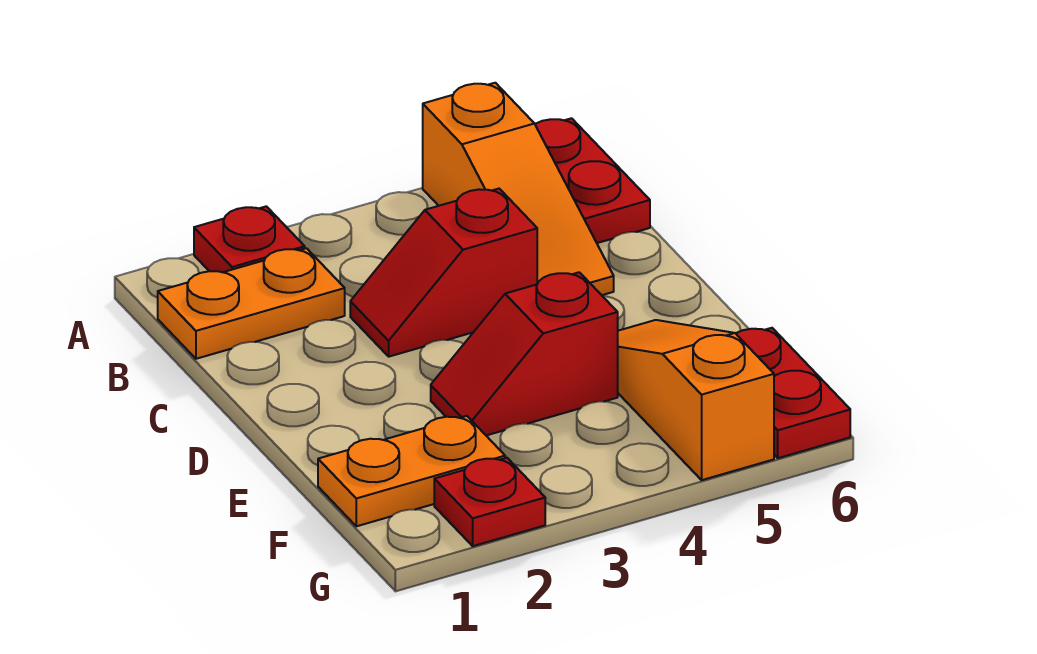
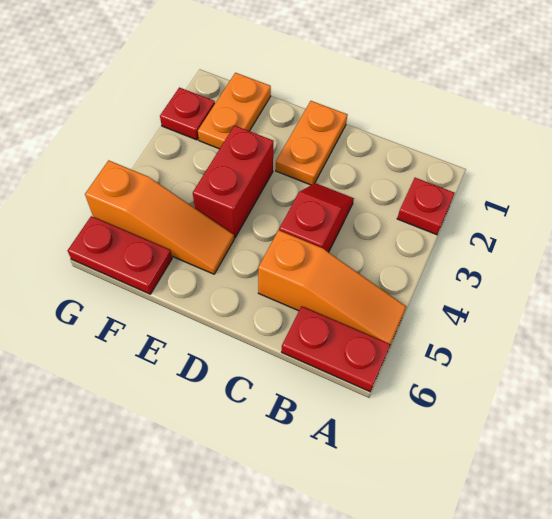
orange slope A5:C5 level 1 top A -> orange slope A5:C5 level 1 top C
orange plate B1:B2 level 1 -> orange plate D1:D2 level 1
red slope E3:E4 level 1 top 4 -> red brick E3:E4 level 1

